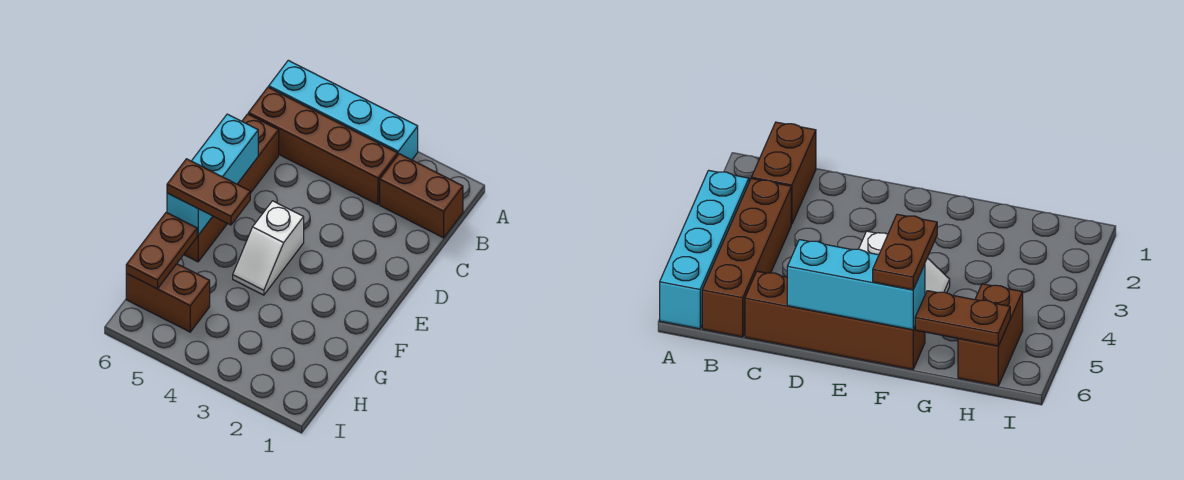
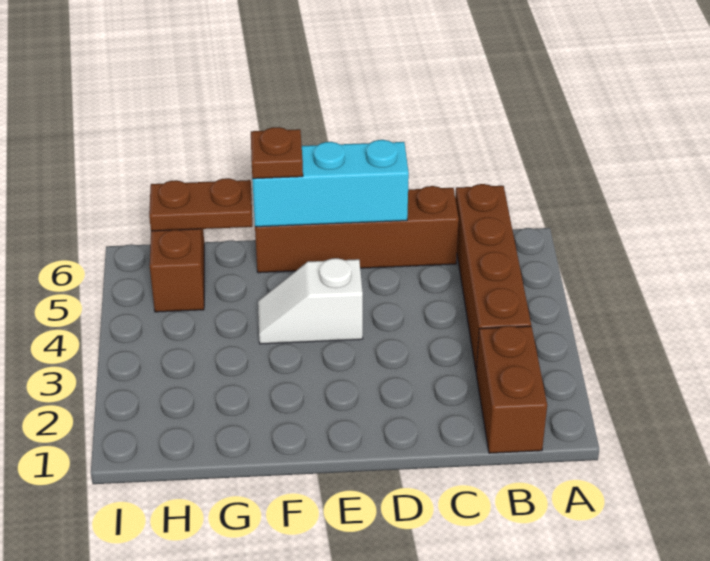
cyan brick A3:A6 level 1 -> none
brown plate F5:F6 level 3 -> brown plate F6 level 3

